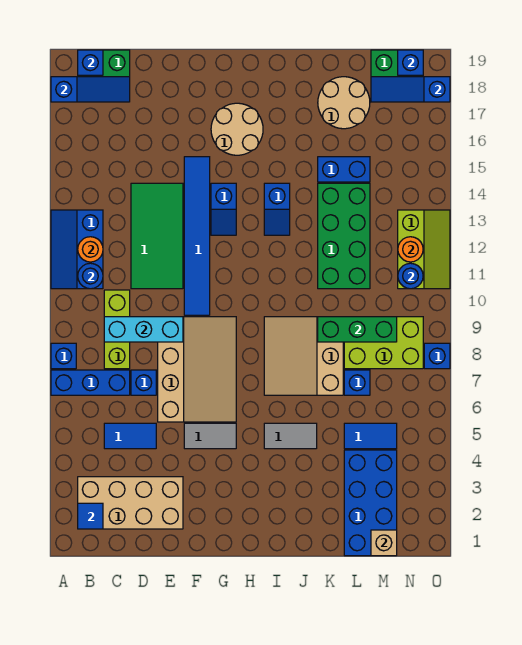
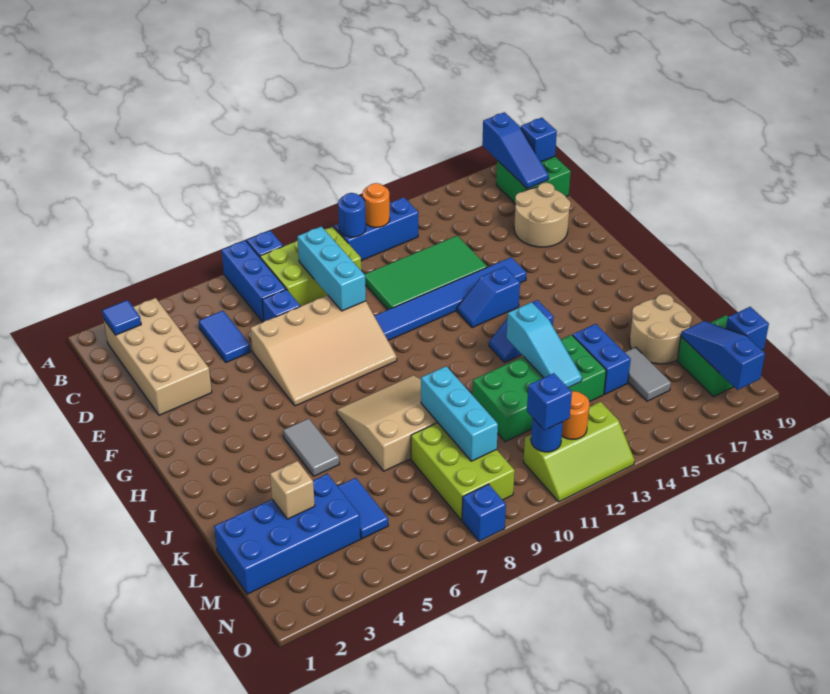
lime brick C8:C10 level 1 -> lime brick B8:C10 level 1
grey tile F5:G5 level 1 -> grey tile L16:M16 level 1
tan round brick G16:H17 level 1 -> tan round brick D17:E18 level 1
none -> cyan slope J13:L13 level 2 top J
green brick K9:M9 level 2 -> cyan brick K9:M9 level 2
blue brick L7 level 1 -> blue brick N11 level 3
tan brick M1 level 2 -> tan brick L3 level 2

